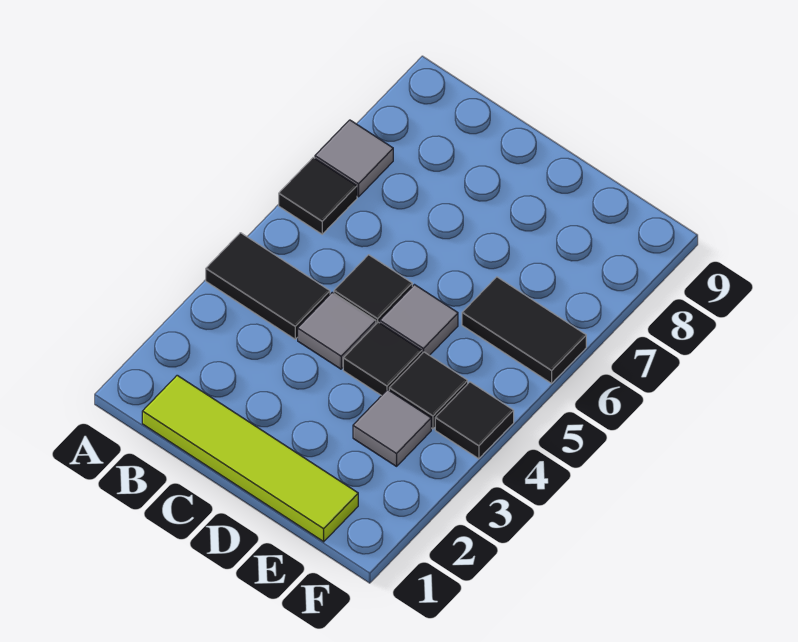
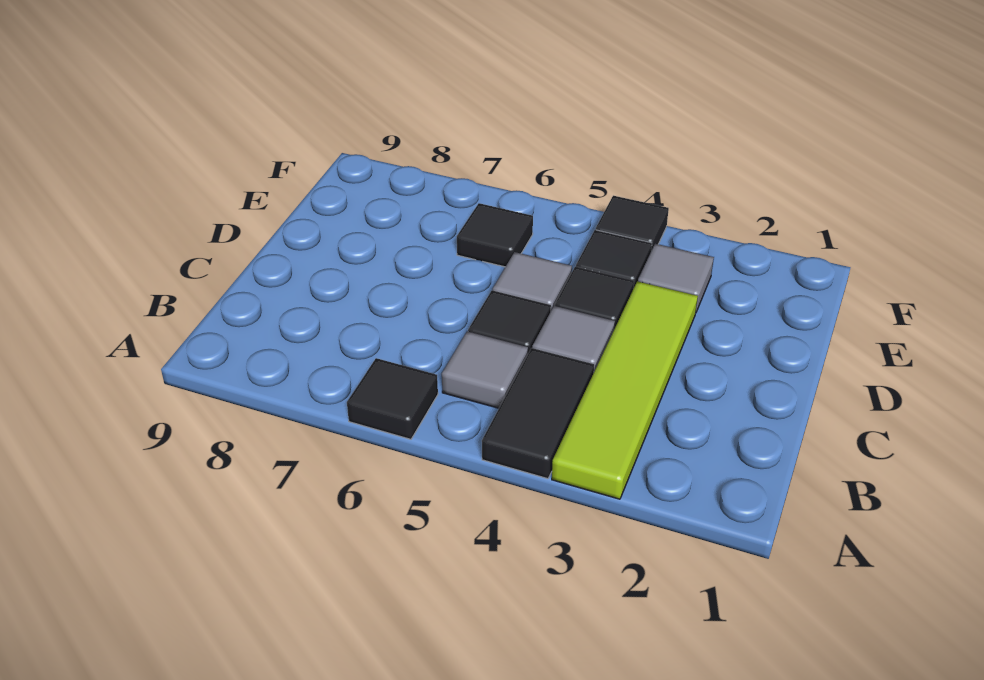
grey tile A7 level 1 -> grey tile B5 level 1
lime tile B1:E1 level 1 -> lime tile A3:D3 level 1
black tile E6:F6 level 1 -> black tile E6 level 1

